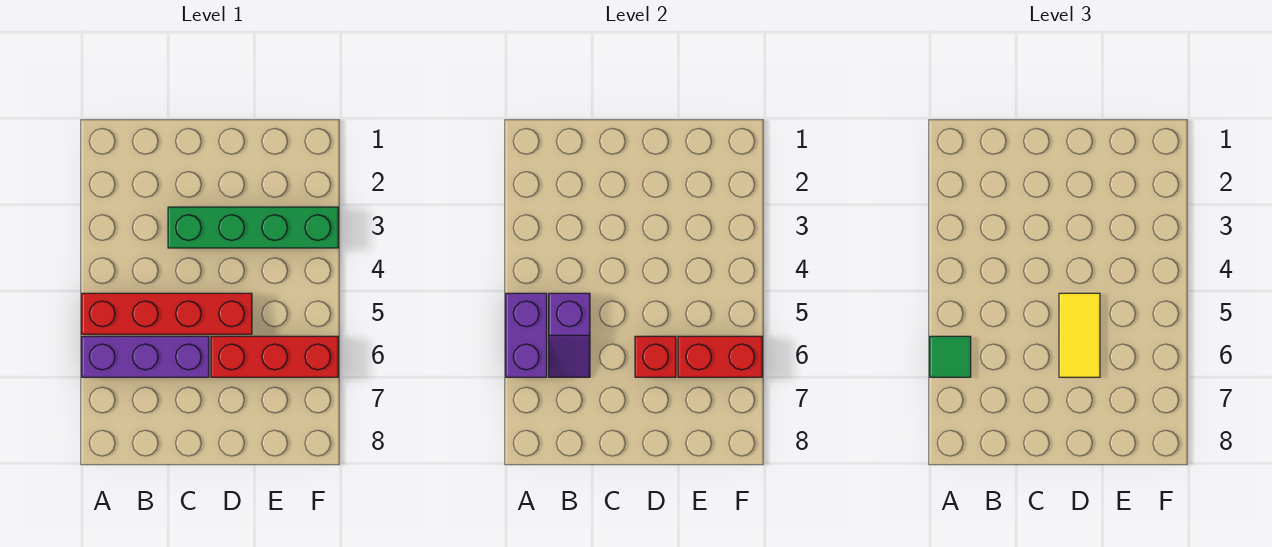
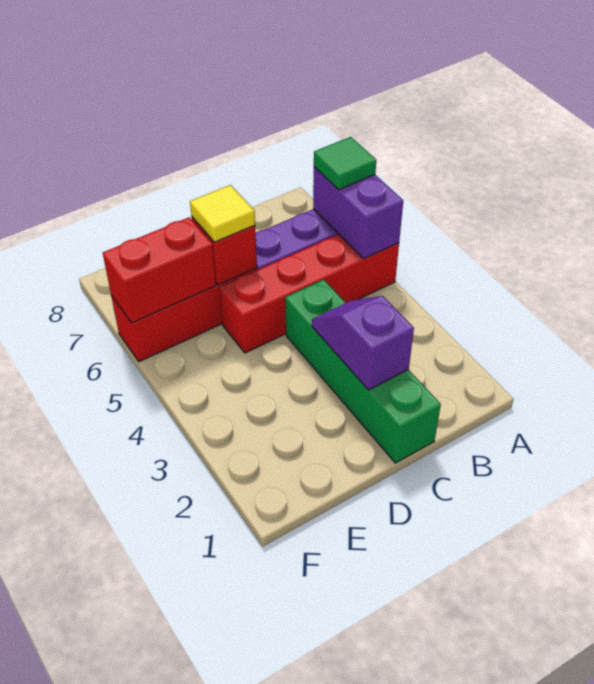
purple slope B5:B6 level 2 top 5 -> purple slope C2:C3 level 2 top 2
green brick C3:F3 level 1 -> green brick C1:C4 level 1
yellow tile D5:D6 level 3 -> yellow tile D6 level 3

